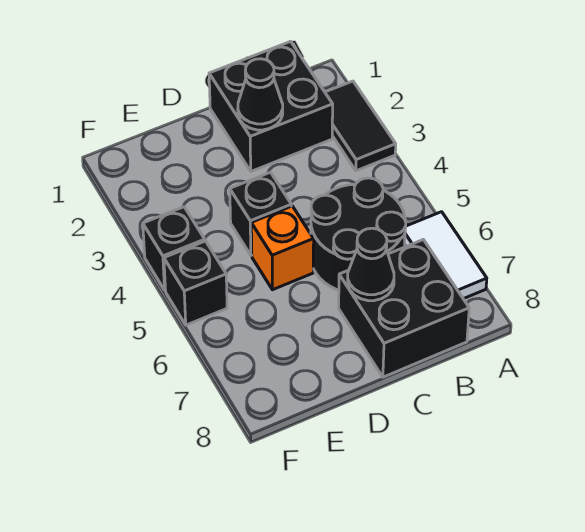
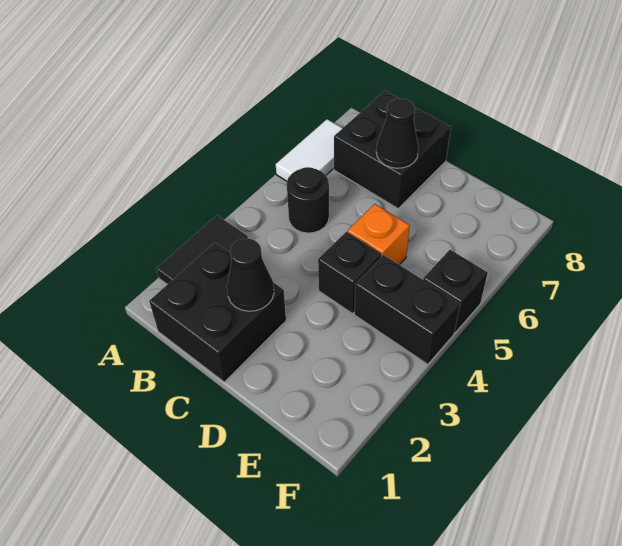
black round brick B5:C6 level 1 -> black round brick B5 level 1
black brick F4 level 1 -> black brick E4:F4 level 1

